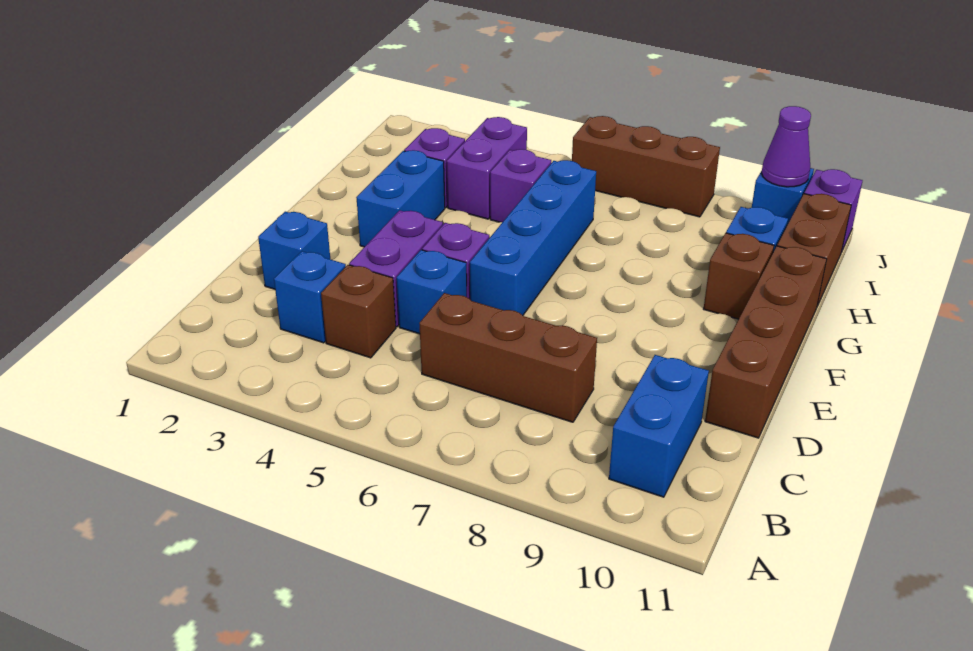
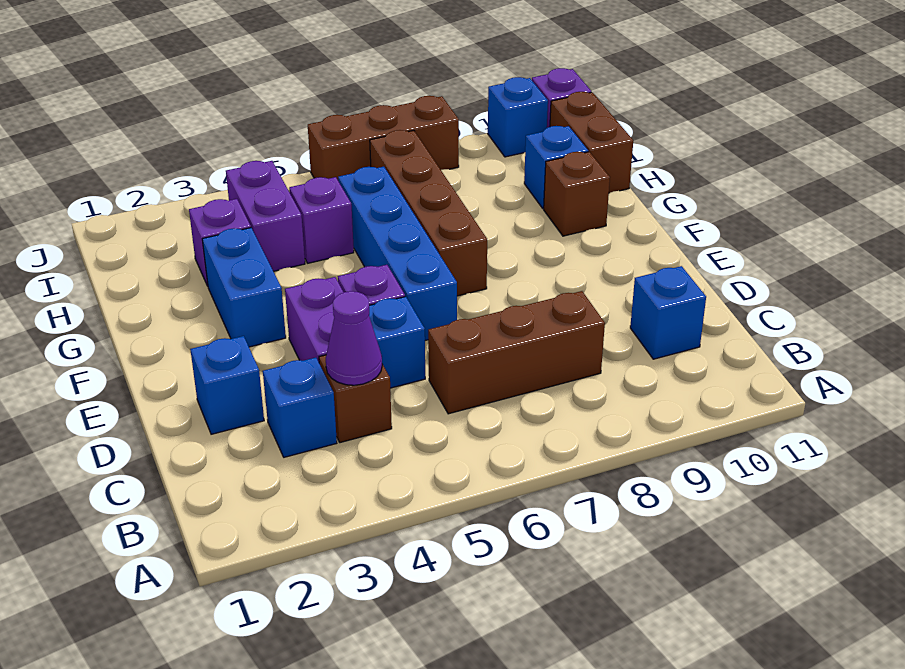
blue brick B10:C10 level 1 -> blue brick C10 level 1
brown brick D11:G11 level 1 -> brown brick F7:I7 level 1
purple cone J10 level 2 -> purple cone C4 level 2

